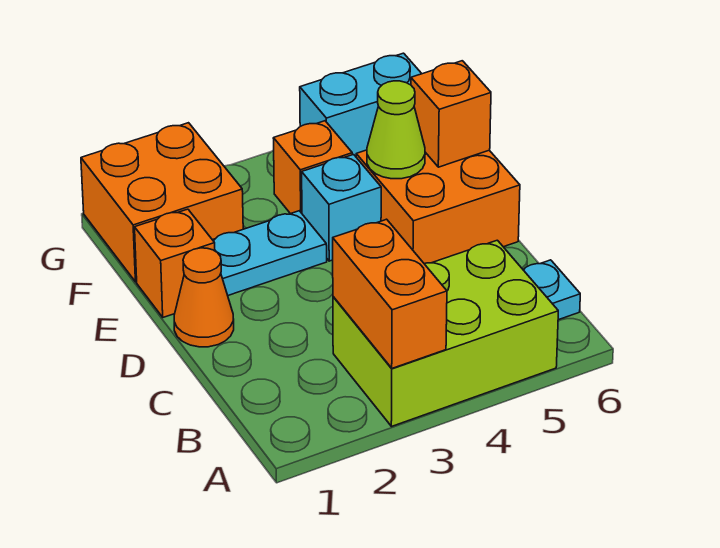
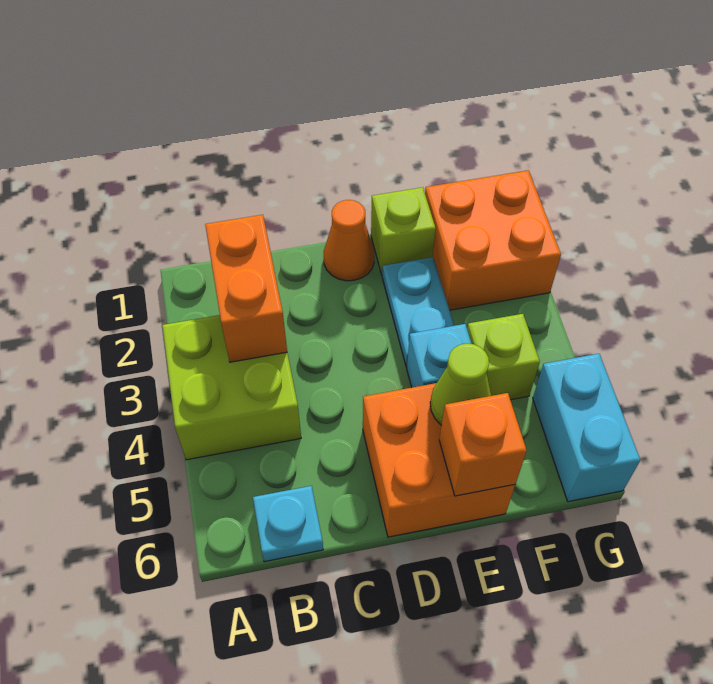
lime brick A3:B5 level 1 -> lime brick A3:B4 level 1
orange brick A3:B3 level 2 -> orange brick B2:B3 level 2
orange brick E1 level 1 -> lime brick E1 level 1
orange brick F4 level 1 -> lime brick F4 level 1

